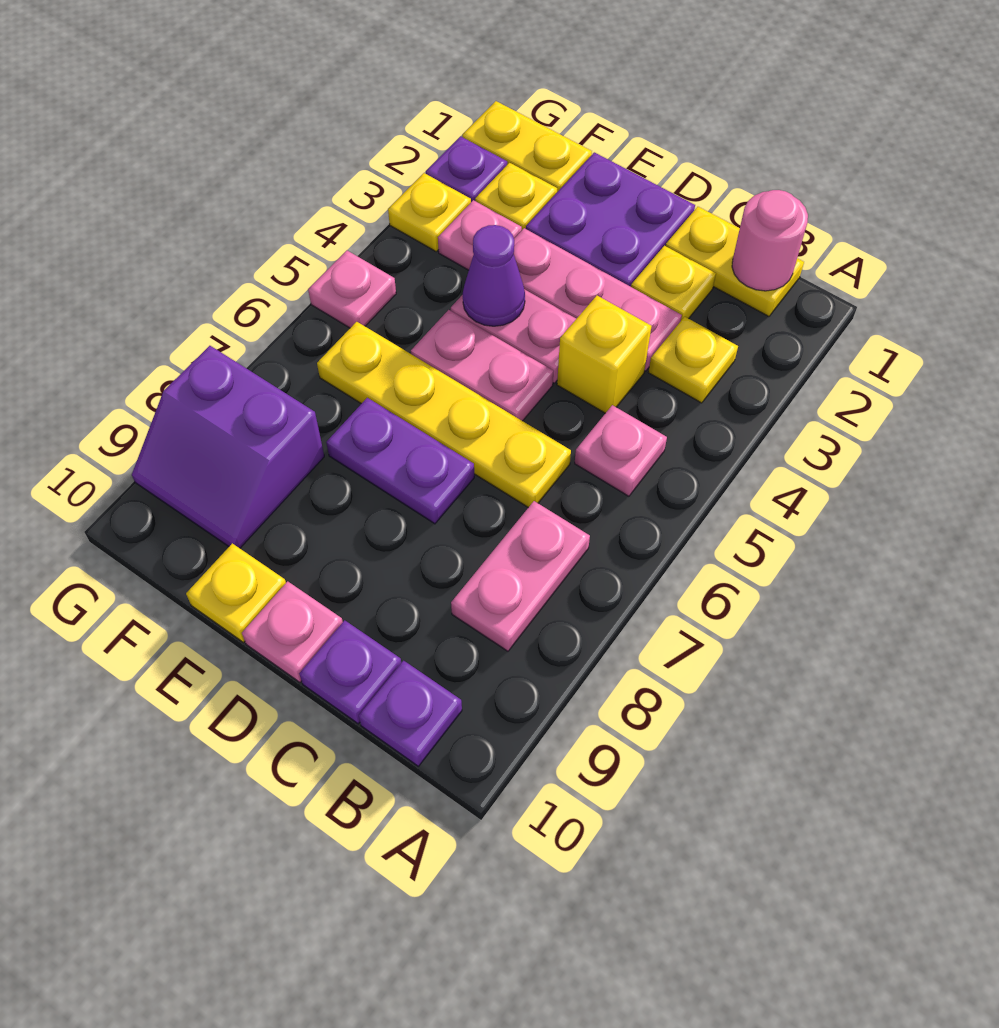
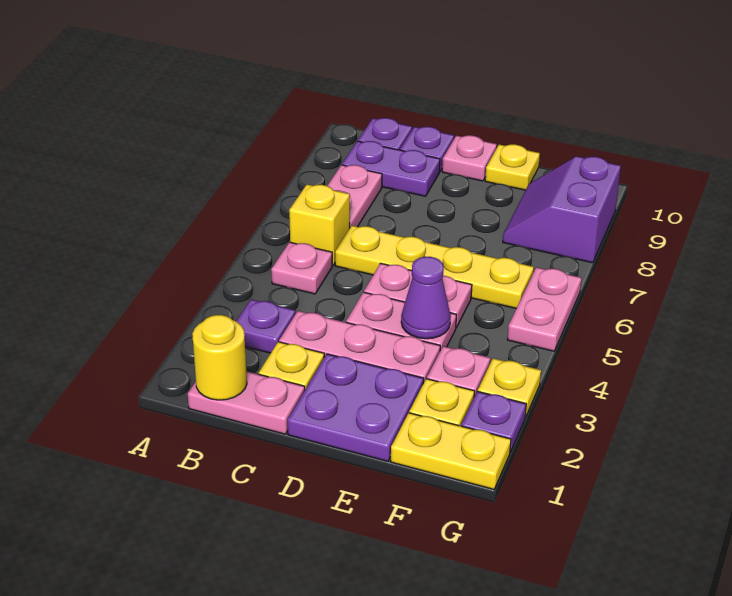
yellow plate B1:C1 level 1 -> pink plate B1:C1 level 1
pink round brick B1 level 2 -> yellow round brick B1 level 2
yellow plate B3 level 1 -> purple plate B3 level 1
yellow brick C4 level 1 -> yellow brick B6 level 1
purple plate D7:E7 level 1 -> purple plate B9:C9 level 1
purple slope F8:G9 level 1 top 8 -> purple slope F8:G9 level 1 top G
pink plate G5 level 1 -> pink plate G5:G6 level 1

